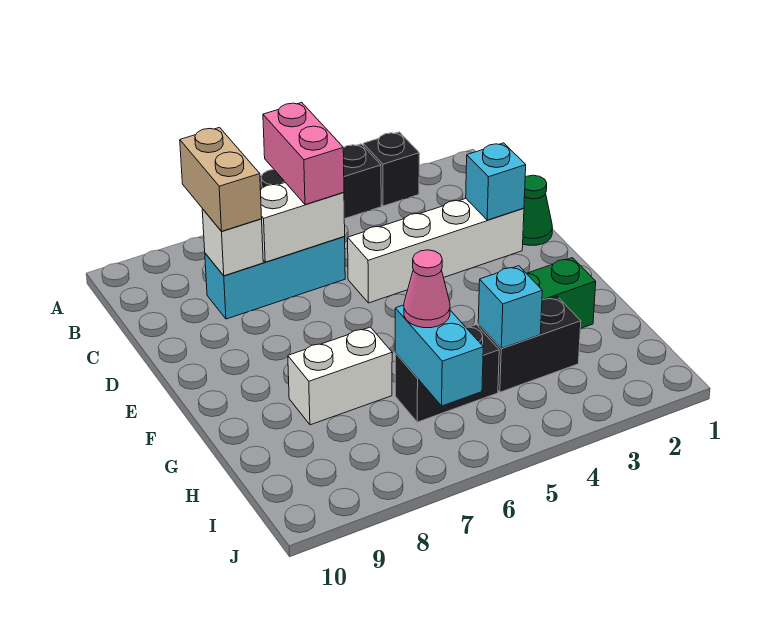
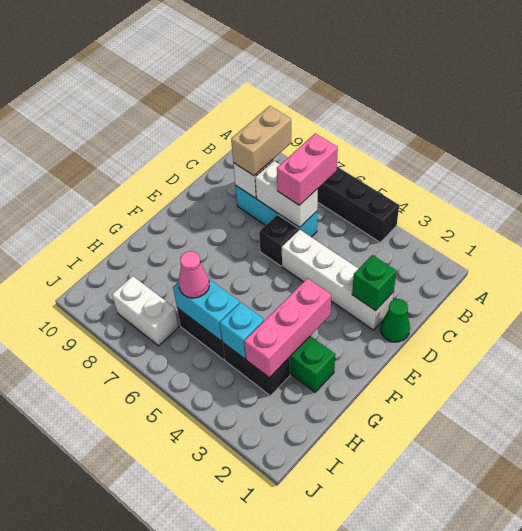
black brick A3 level 1 -> black brick D6 level 1
cyan brick D2 level 2 -> green brick D2 level 2
none -> pink brick F3:H3 level 2
white brick G7:G8 level 1 -> white brick I7:I8 level 1
cyan brick H6:I6 level 2 -> cyan brick H5:H6 level 2

